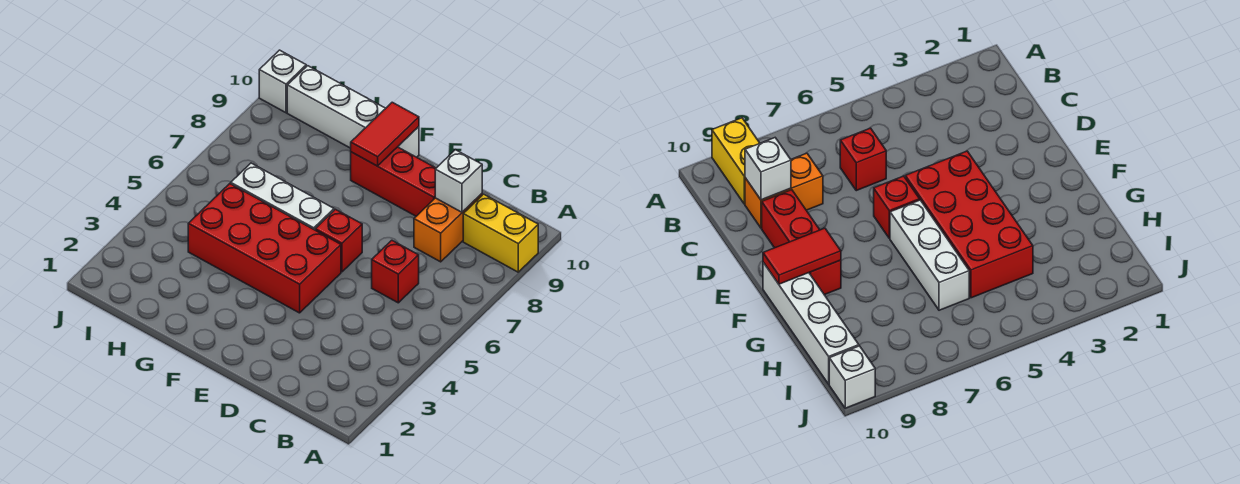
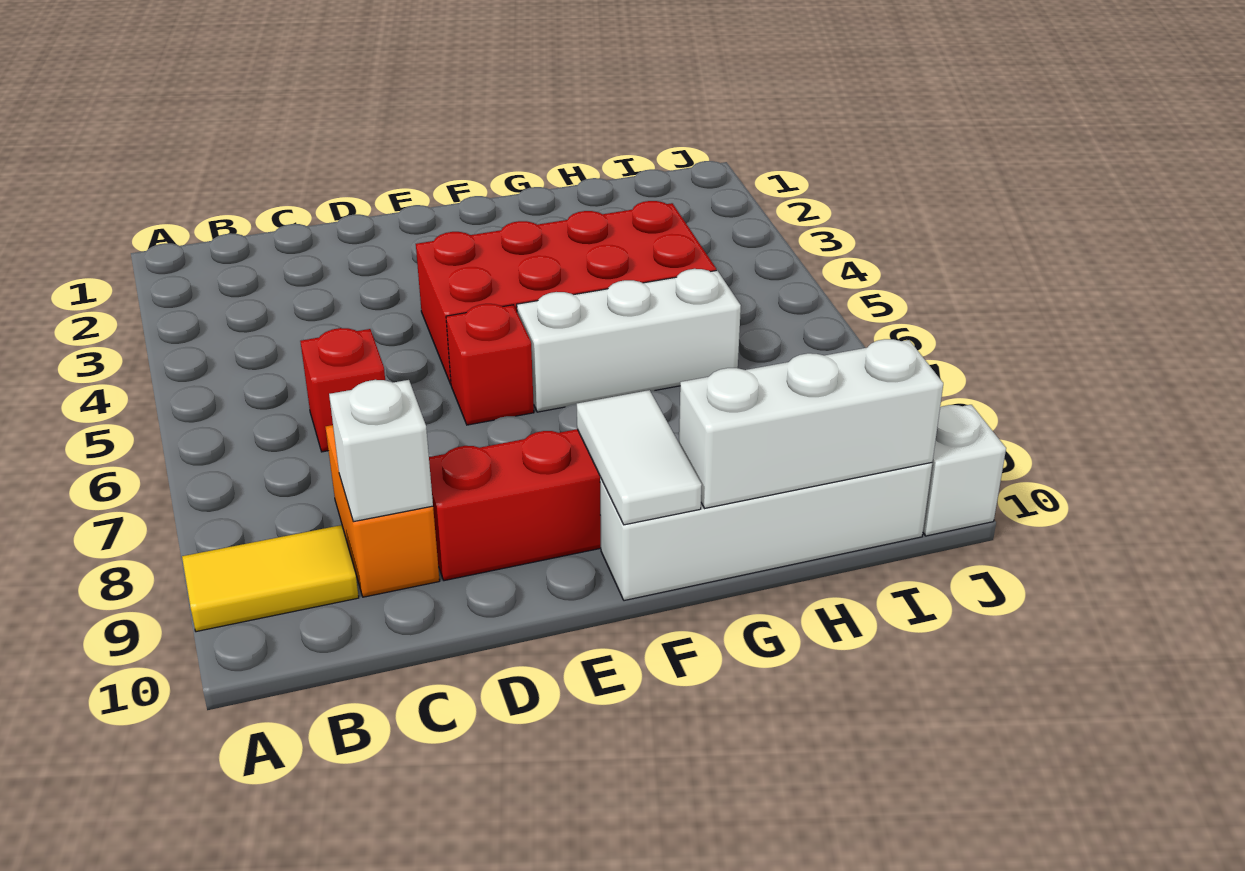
yellow brick A9:B9 level 1 -> yellow tile A9:B9 level 1
red tile F9:F10 level 2 -> white tile F9:F10 level 2
none -> white brick G10:I10 level 2

